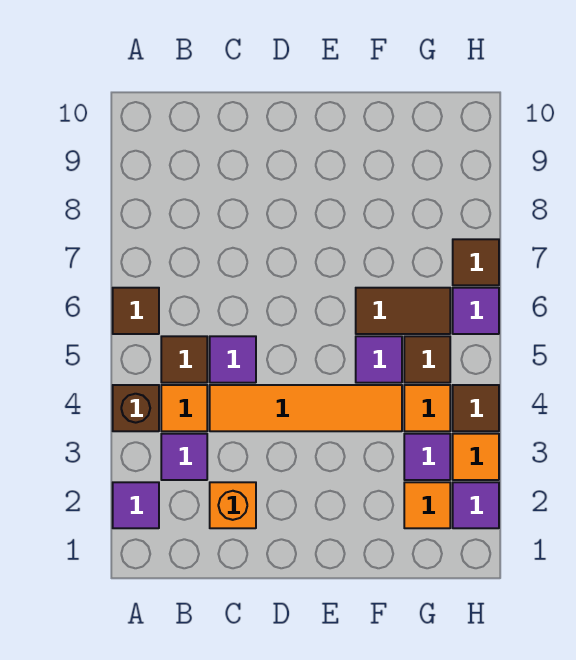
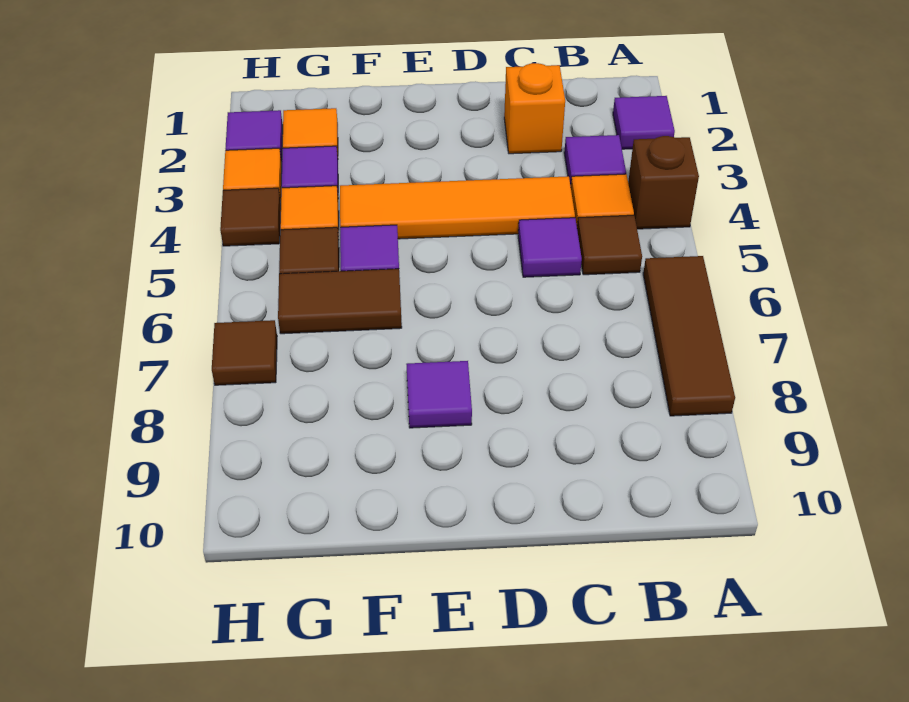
brown tile A6 level 1 -> brown tile A6:A8 level 1
purple tile H6 level 1 -> purple tile E8 level 1

